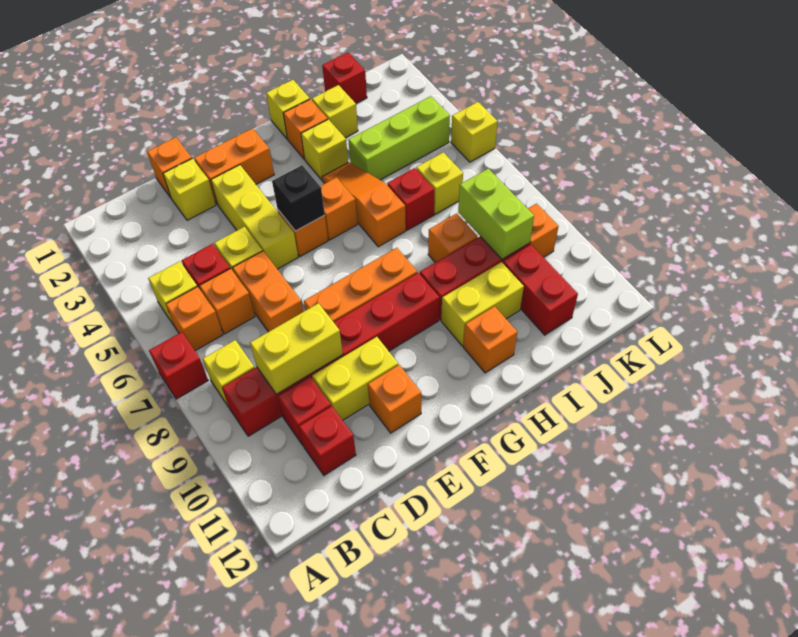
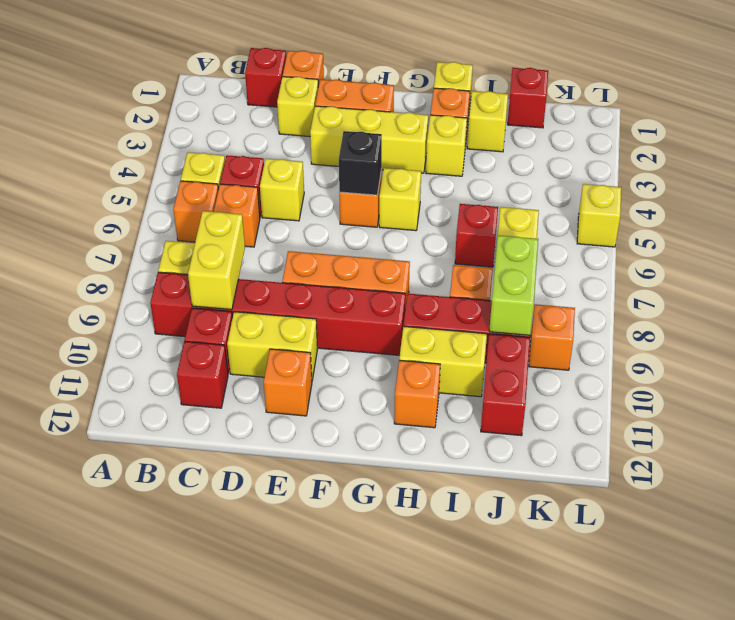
red brick A7 level 1 -> red brick C1 level 1
yellow brick C9:D9 level 2 -> yellow brick C8:C9 level 2
orange brick D6:D7 level 1 -> none
yellow brick E3:E5 level 1 -> yellow brick E3:G3 level 1
orange brick G5 level 1 -> yellow brick G5 level 1
orange slope H4:H6 level 1 top 6 -> none
lime brick I4:K4 level 1 -> none

